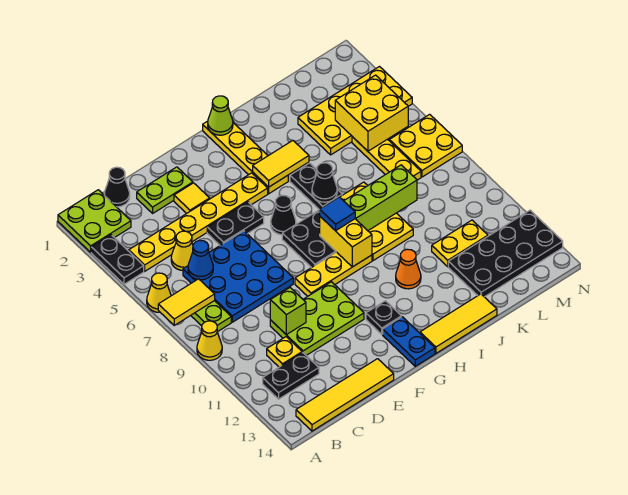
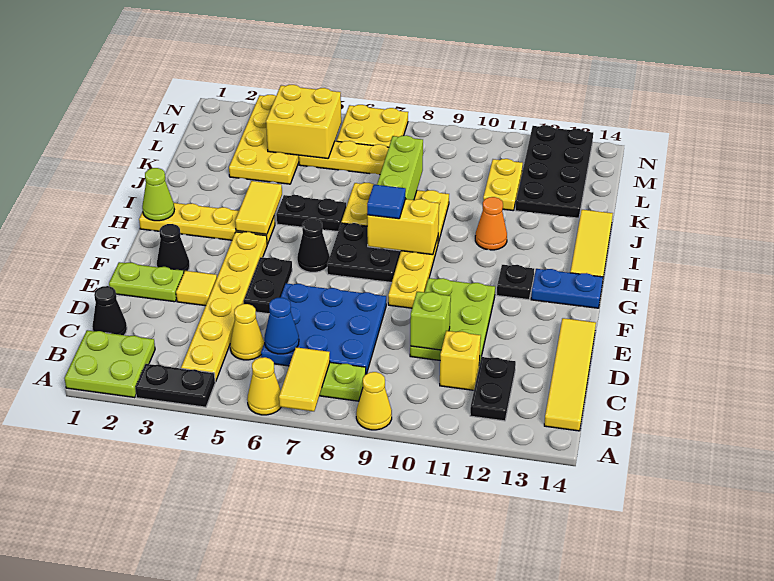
yellow plate C11 level 1 -> yellow brick C11 level 1
lime plate D2:E2 level 1 -> lime plate E1:E2 level 1
black cone I6 level 2 -> black cone F2 level 1

